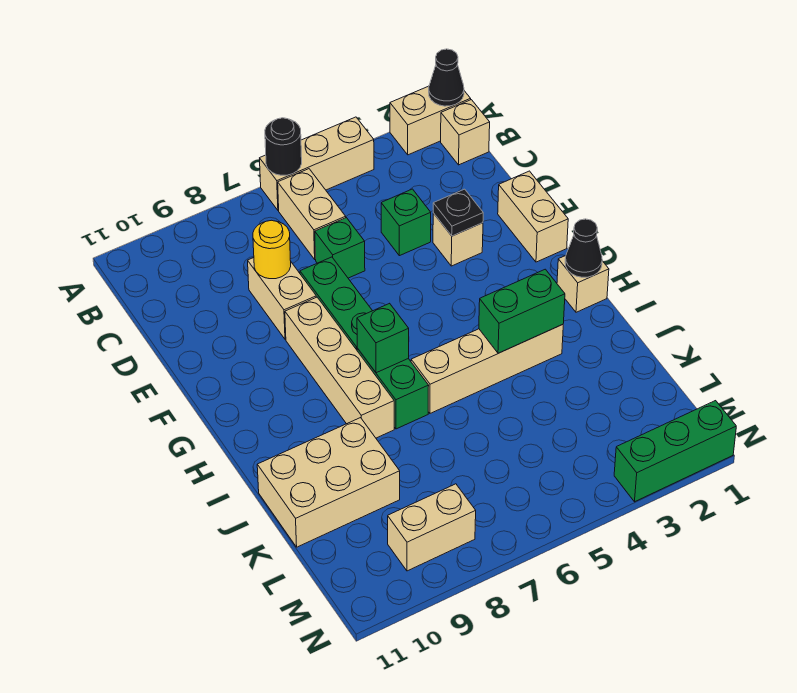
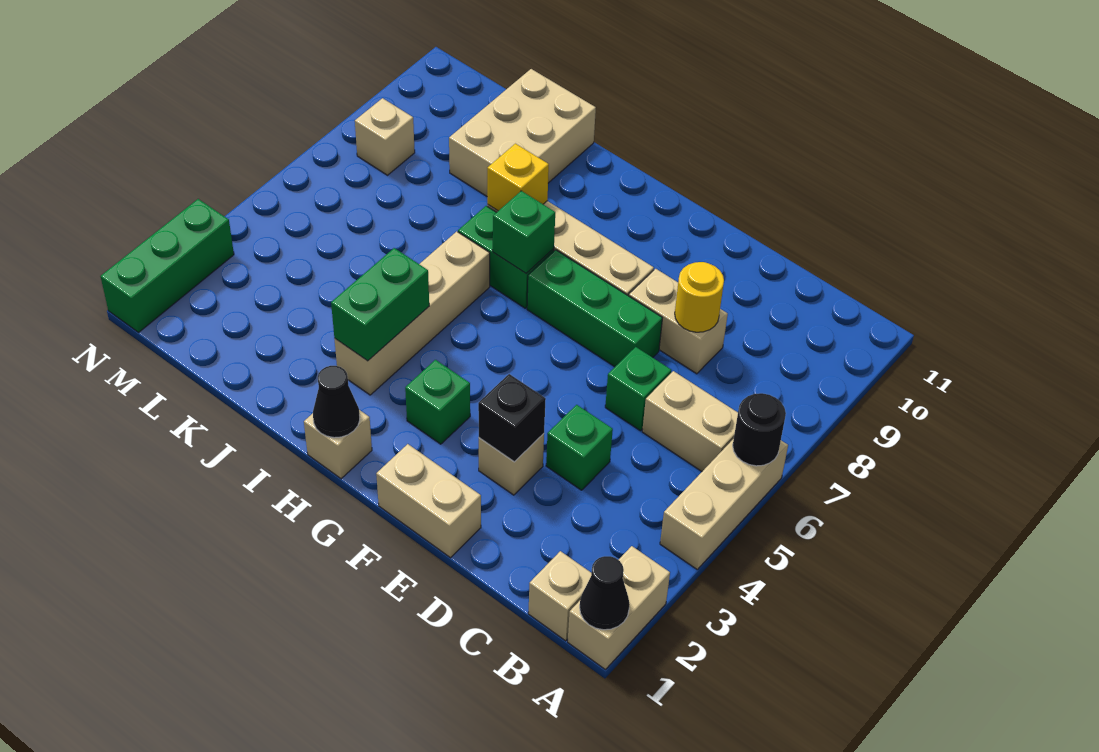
black plate E3 level 2 -> black brick E3 level 2
none -> green brick G3 level 1
none -> yellow brick I8 level 2
tan brick M8:M9 level 1 -> tan brick M8 level 1

